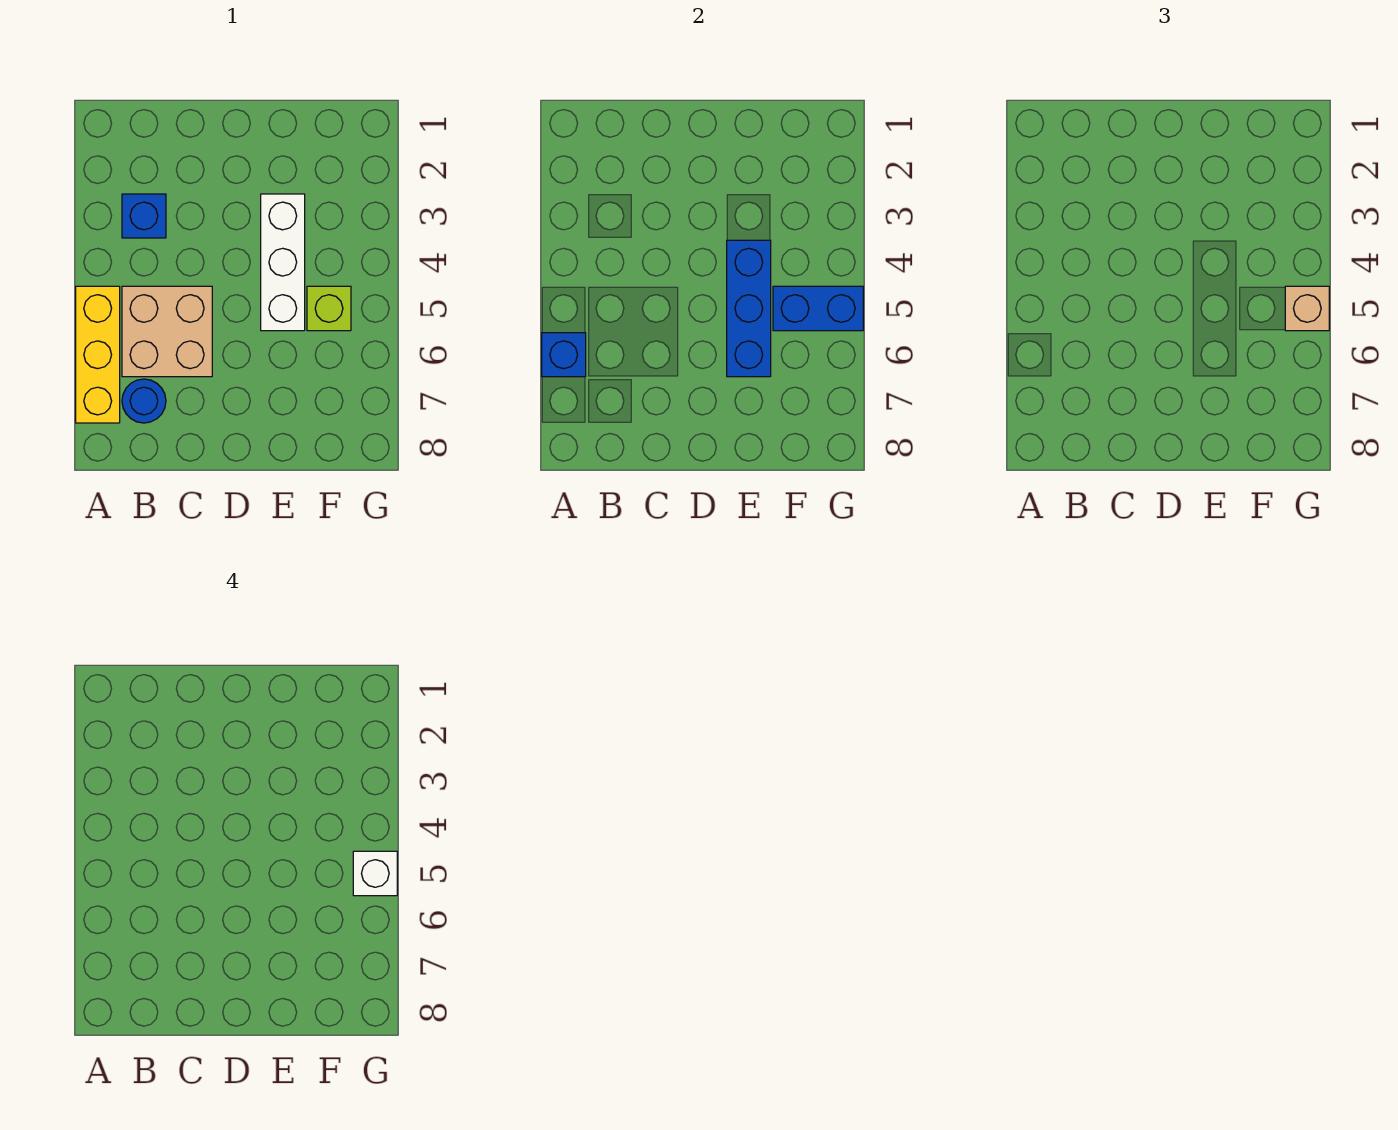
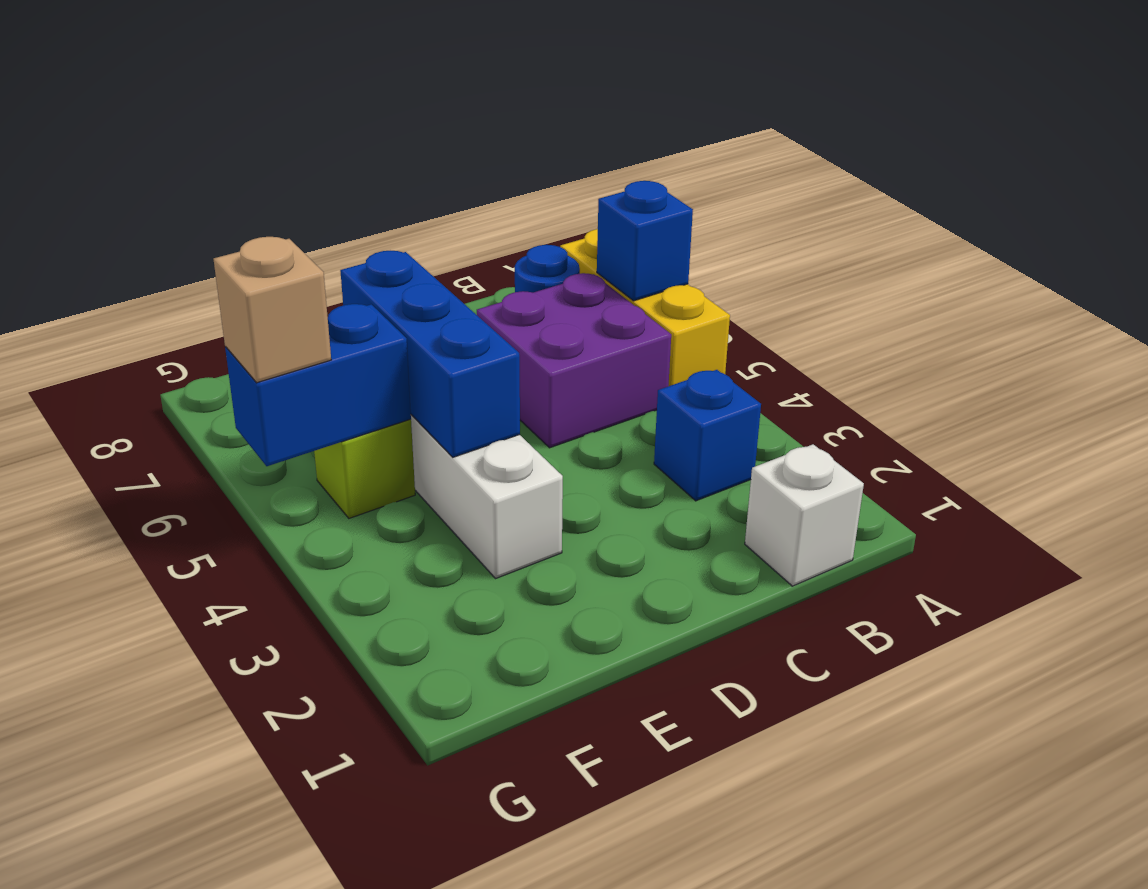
tan brick B5:C6 level 1 -> purple brick B5:C6 level 1
white brick G5 level 4 -> white brick B1 level 1

